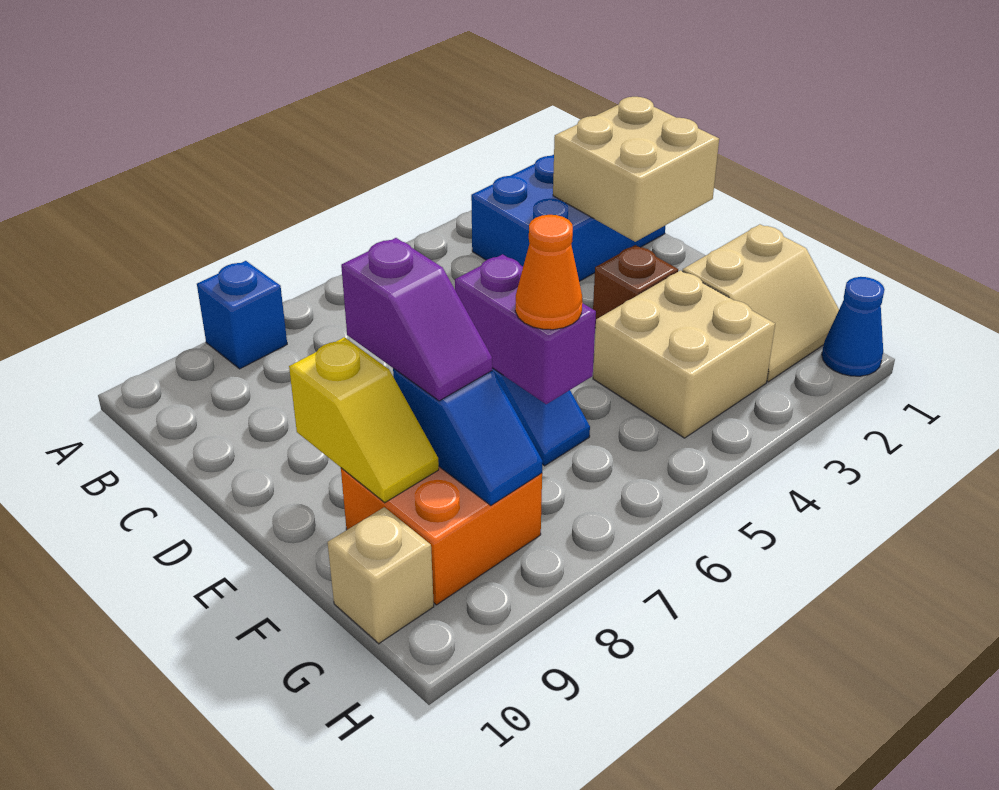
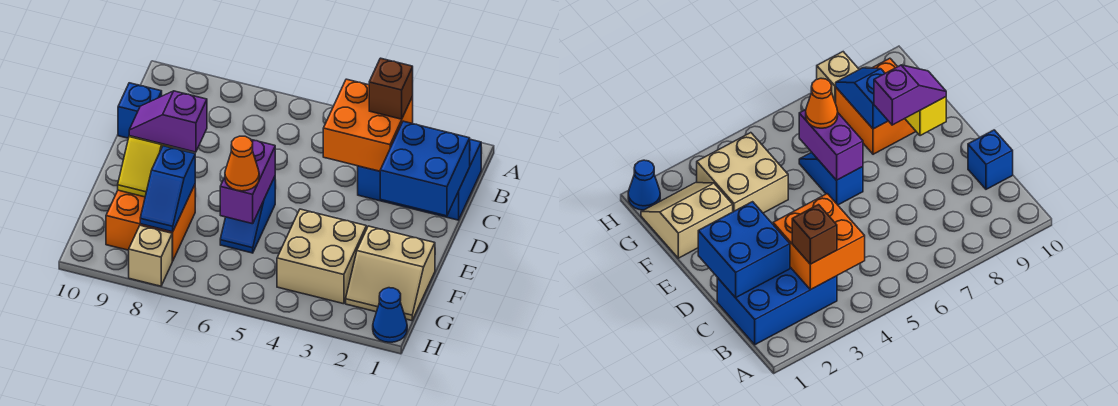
blue brick A8 level 1 -> blue brick C10 level 1
none -> orange brick B3:C4 level 2
tan brick C1:D2 level 2 -> blue brick C1:D2 level 2
brown brick E3 level 1 -> brown brick B3 level 3
purple slope E8:F8 level 3 top E -> purple slope E8:E9 level 3 top 8
tan brick G10 level 1 -> tan brick H8 level 1

